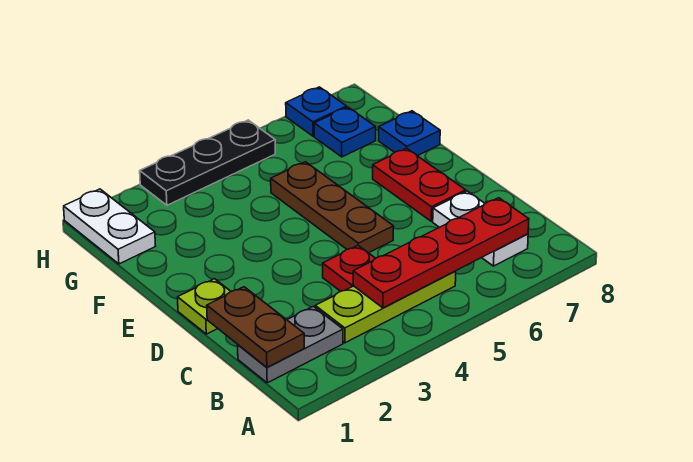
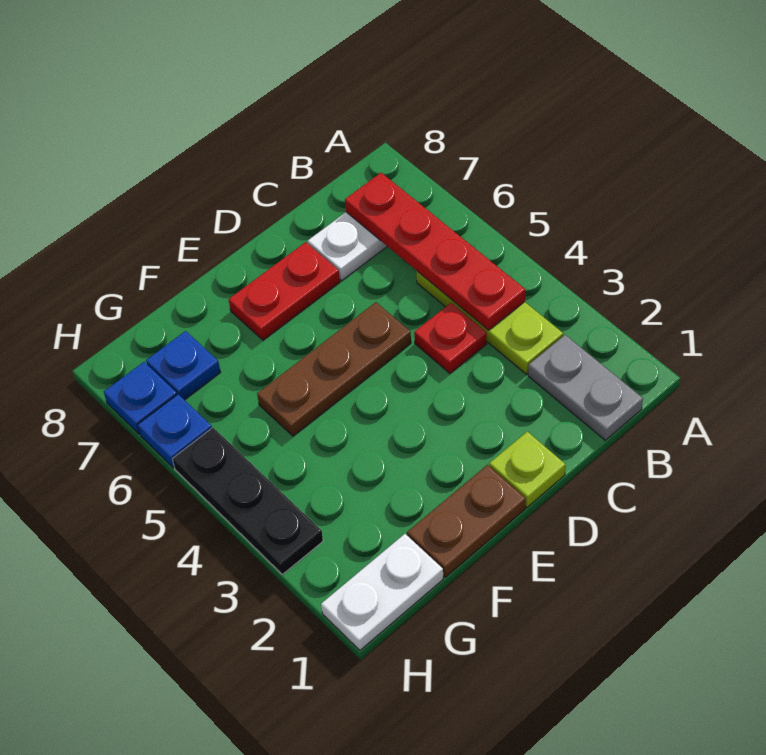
brown plate B1:C1 level 2 -> brown plate E1:F1 level 1
blue plate F8 level 1 -> blue plate H6 level 1

